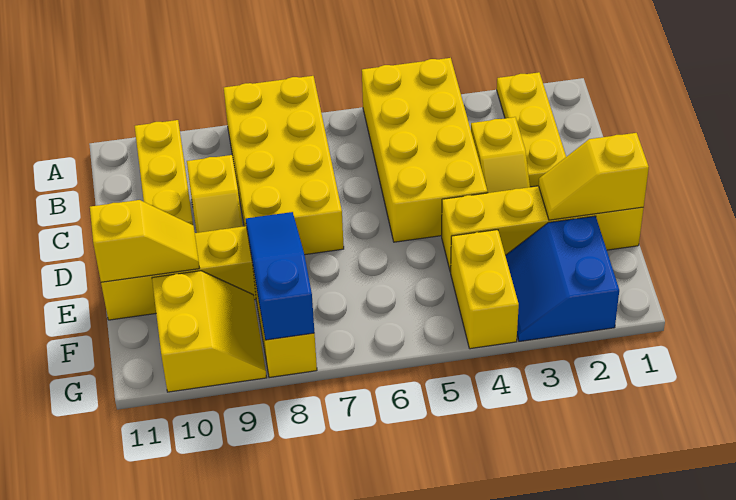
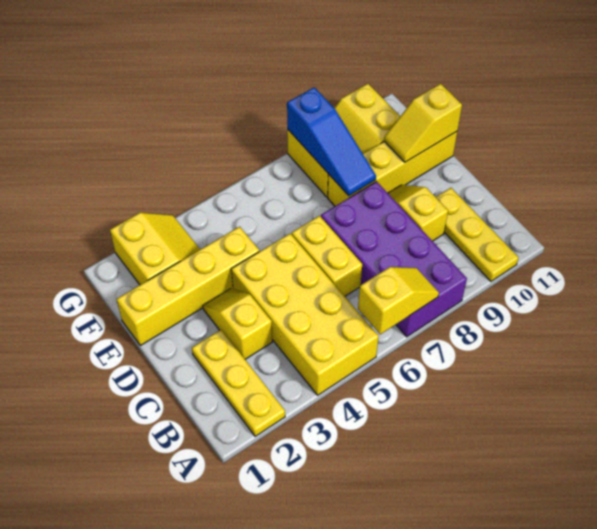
yellow brick A7:D8 level 1 -> purple brick A7:D8 level 1
yellow slope E1:E2 level 2 top 1 -> yellow slope A6:A7 level 2 top 6
blue slope F2:G3 level 1 top 2 -> yellow slope F2:G3 level 1 top 2
yellow brick F4:G4 level 1 -> yellow brick C6:D6 level 1

